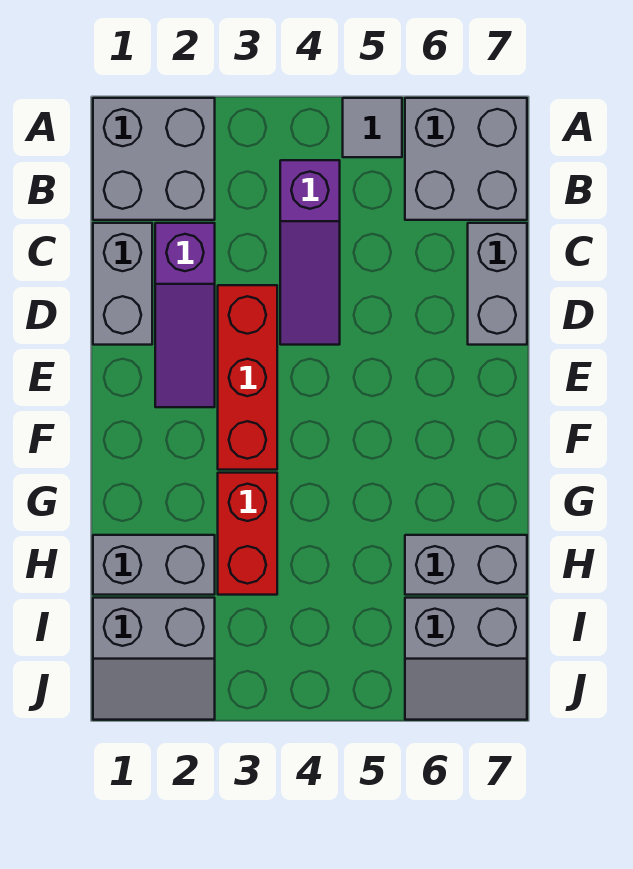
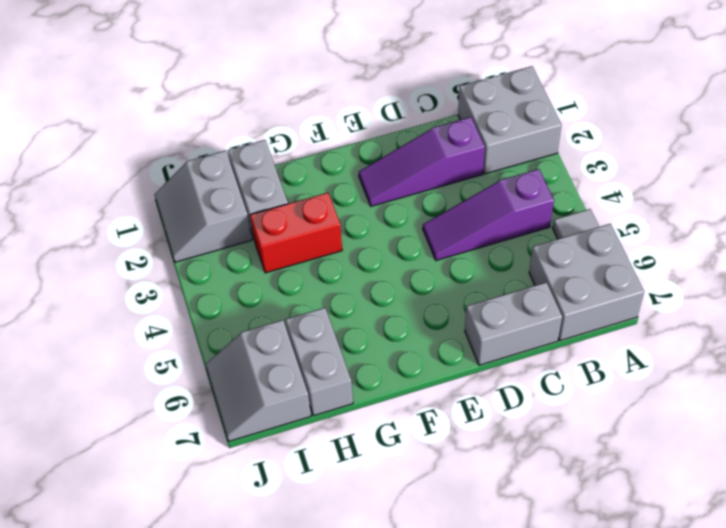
grey brick C1:D1 level 1 -> none
red brick D3:F3 level 1 -> none

